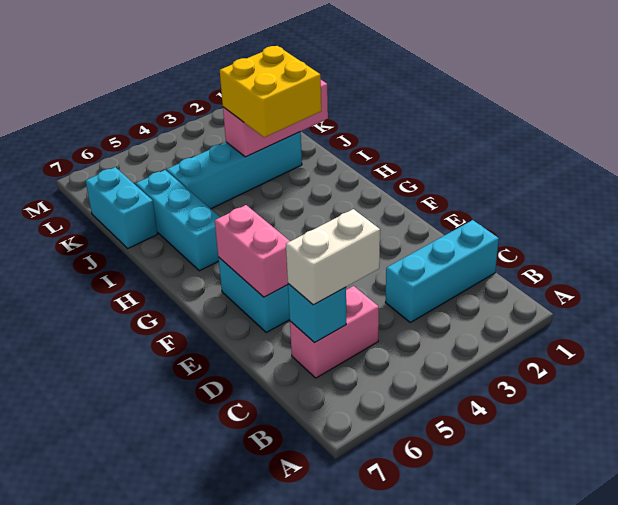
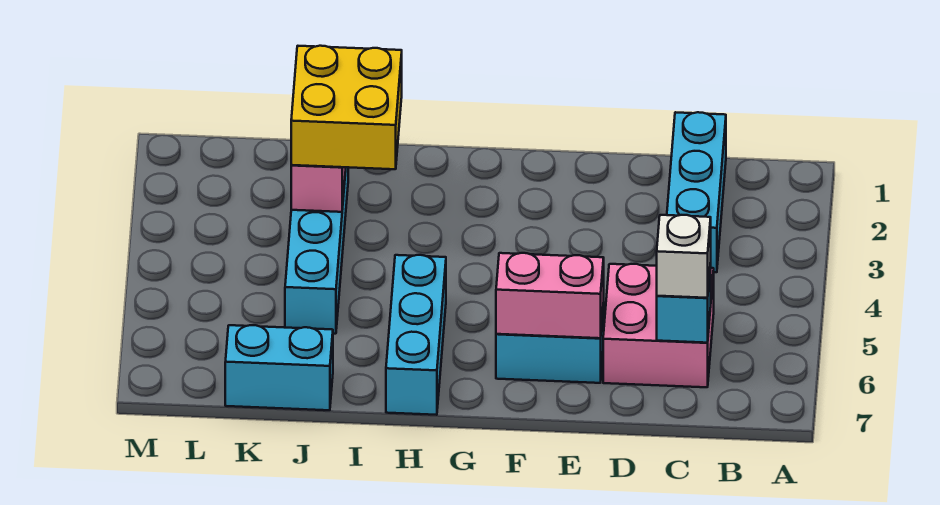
pink brick C5:C6 level 1 -> pink brick C5:D6 level 1
white brick C5:C6 level 3 -> white brick C6 level 3
cyan brick H6:J6 level 1 -> cyan brick H5:H7 level 1

